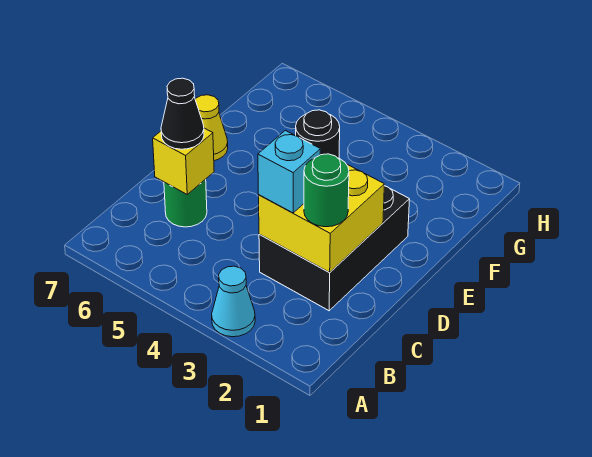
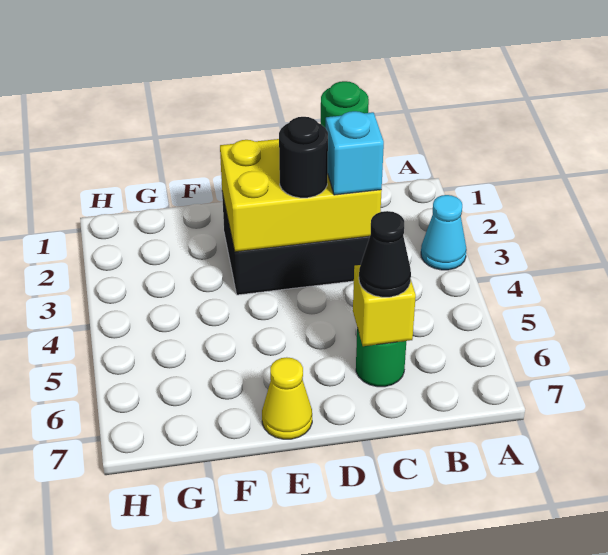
yellow brick C2:D3 level 2 -> yellow brick C2:E3 level 2

